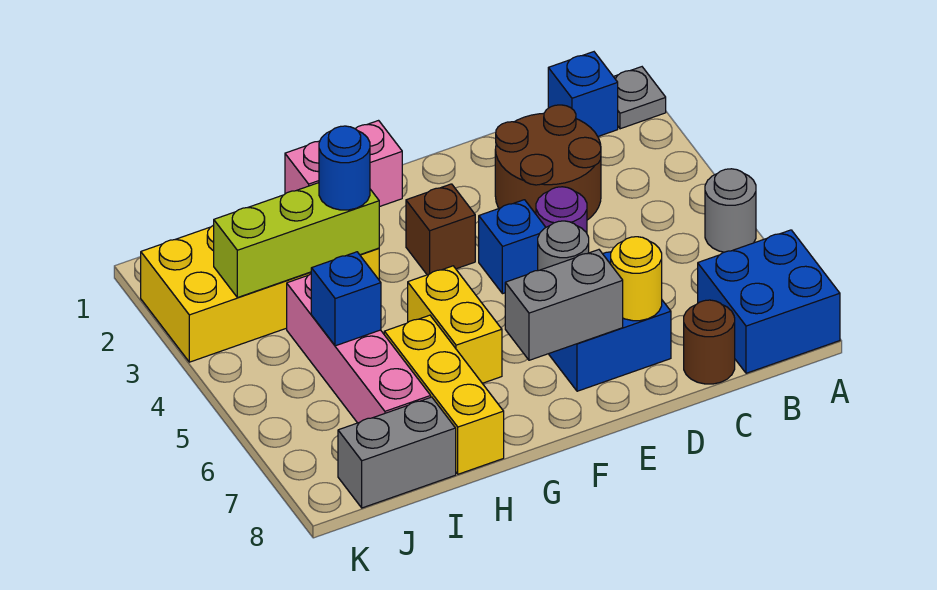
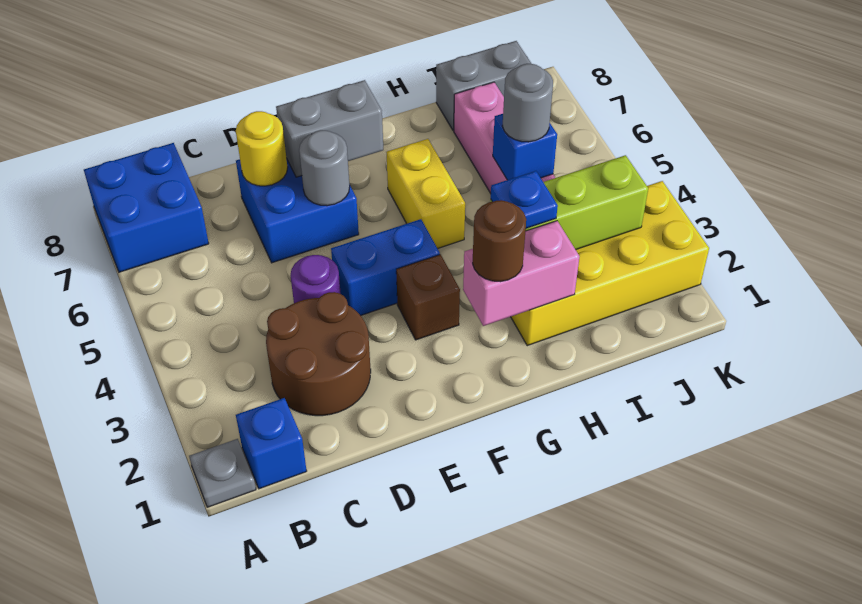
grey round brick A5 level 1 -> grey round brick I5 level 3
brown round brick C8 level 1 -> brown round brick G2 level 3
blue brick E4 level 1 -> blue brick E4:F4 level 1
blue round brick H3 level 3 -> blue plate H3 level 3
yellow brick H6:H8 level 1 -> none

